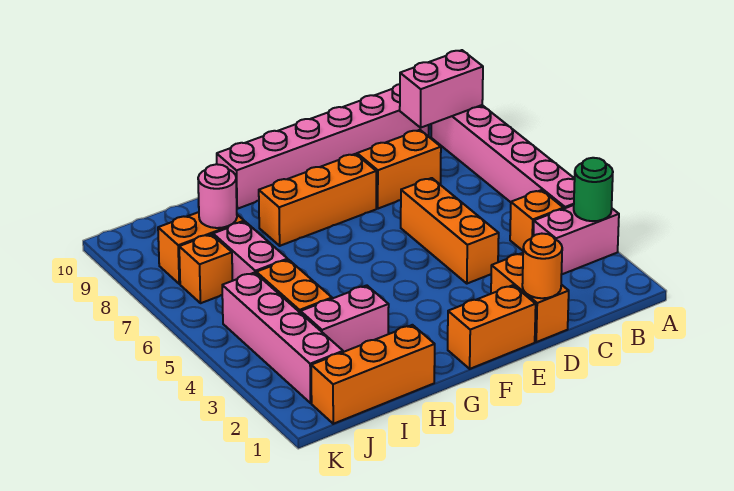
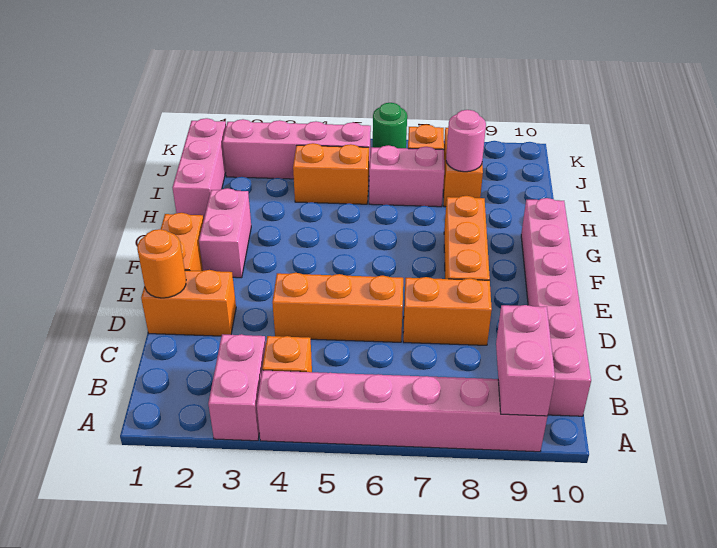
green round brick A3 level 2 -> green round brick K6 level 1
orange brick C8:D8 level 1 -> orange brick D7:D8 level 1
orange brick H1:J1 level 1 -> pink brick H1:J1 level 1
pink brick H3:I3 level 1 -> pink brick F2:G2 level 1

